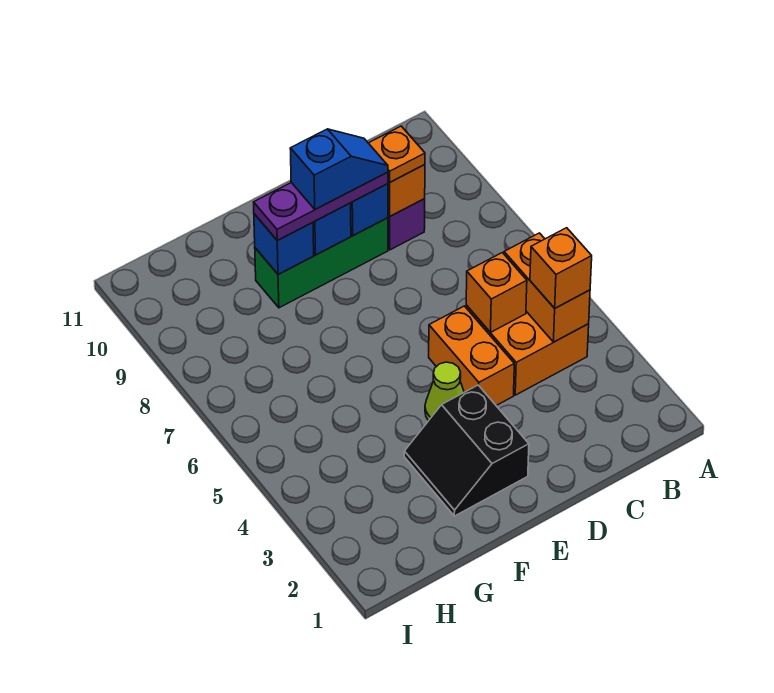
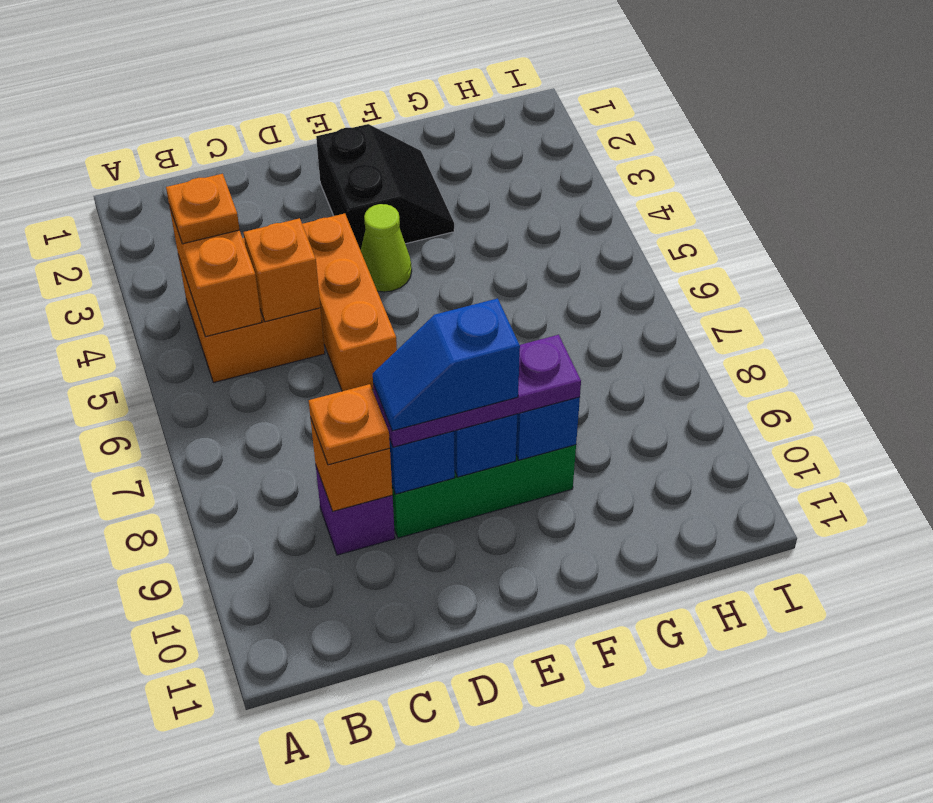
orange brick B4 level 3 -> orange plate B4 level 3
orange brick D4:D5 level 1 -> orange brick D4:D6 level 1

